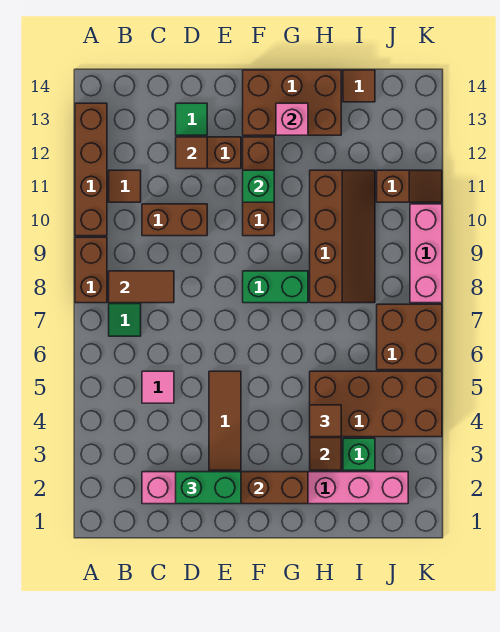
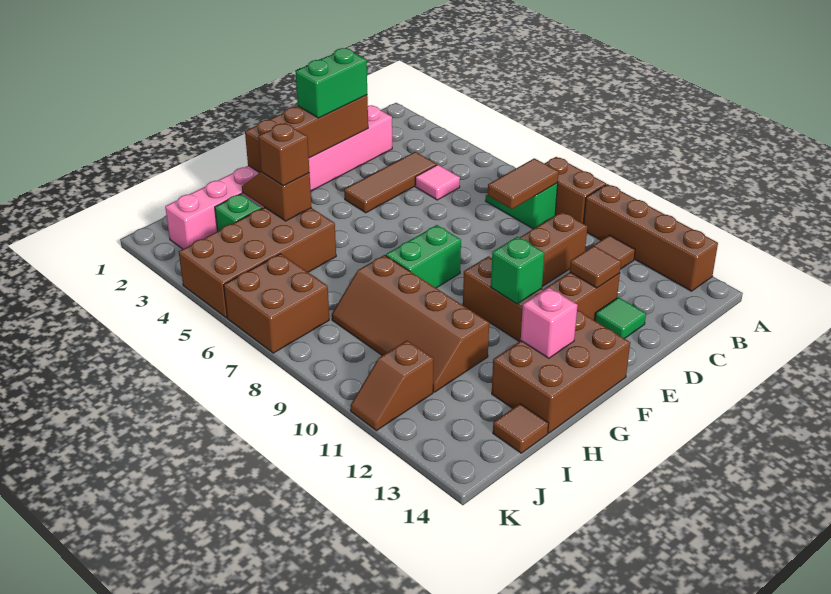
brown tile E3:E5 level 1 -> brown tile C4:E4 level 1
brown tile H4 level 3 -> brown brick H4 level 3
pink brick K8:K10 level 1 -> none

